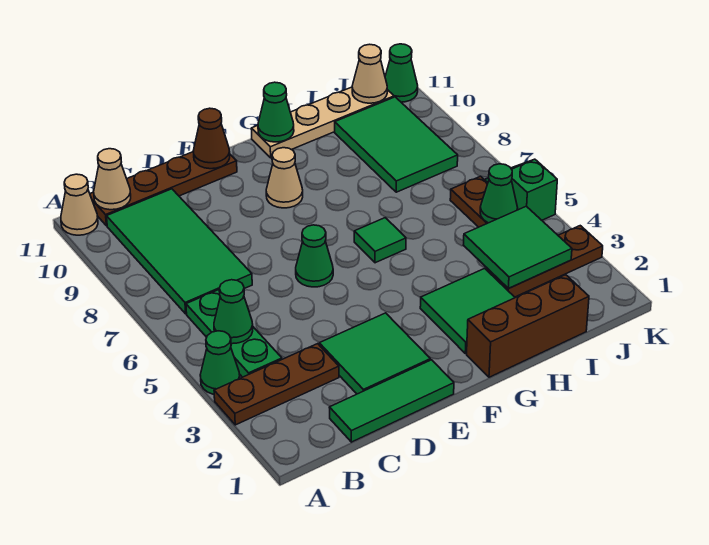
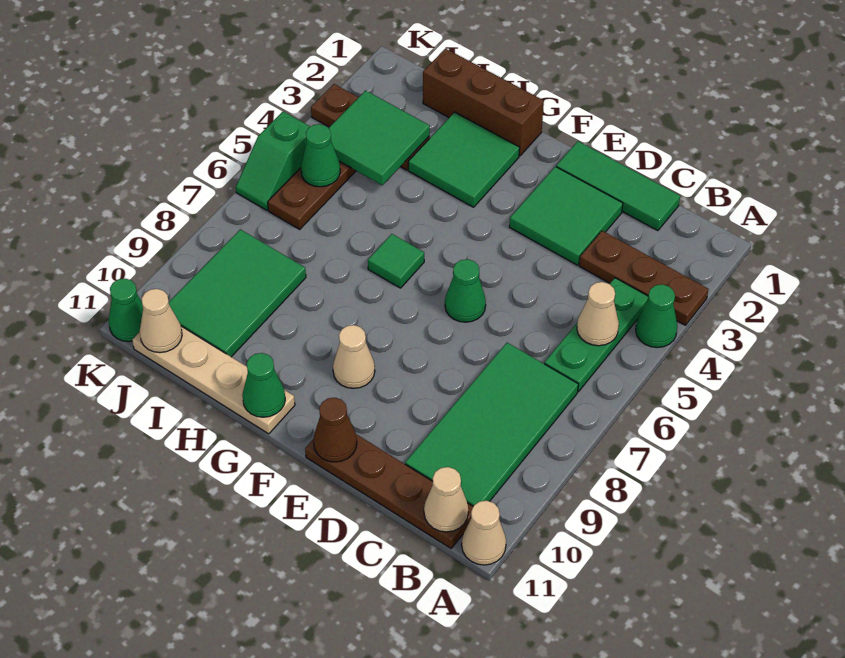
green cone B5 level 2 -> tan cone B5 level 2

